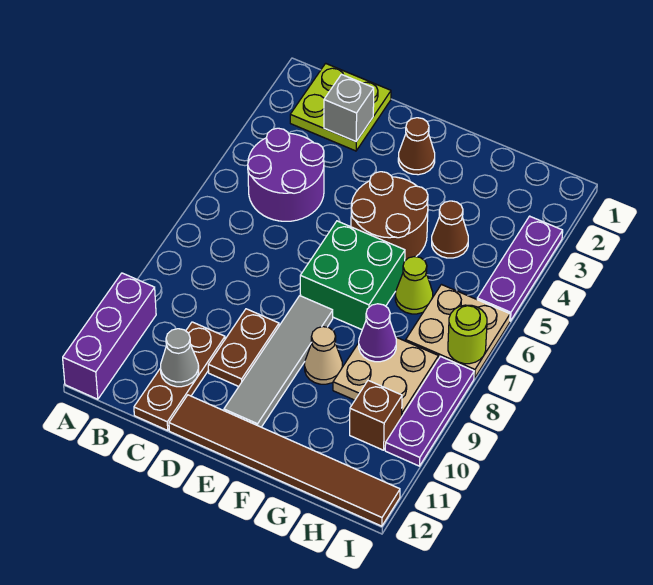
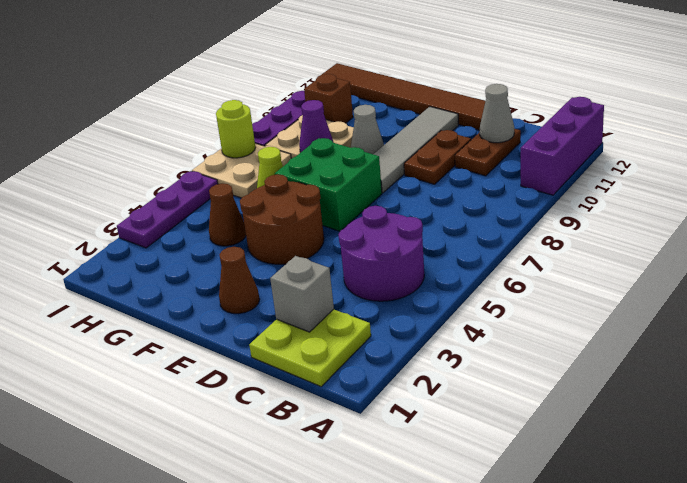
brown plate C10:C12 level 1 -> brown plate C10:C11 level 1
tan cone F9 level 1 -> grey cone F9 level 1

